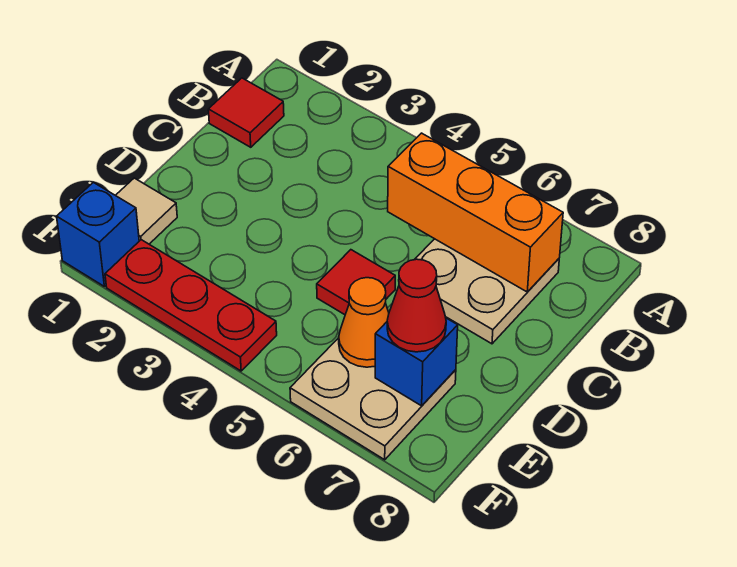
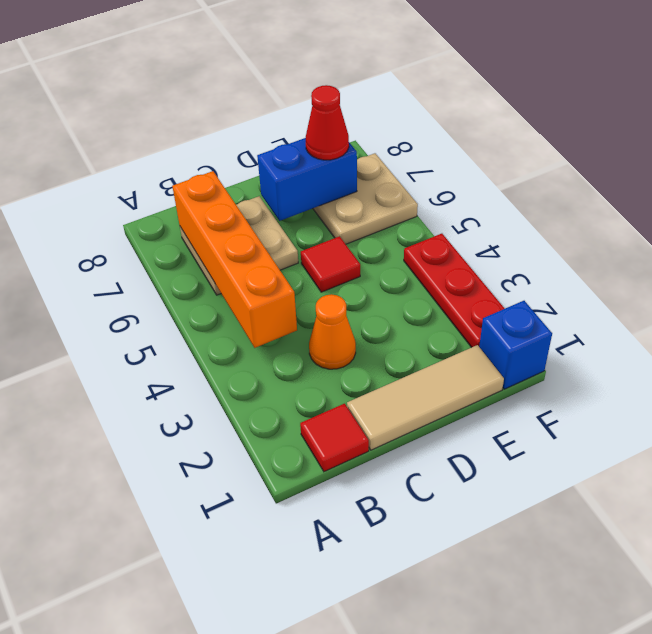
orange brick B5:B7 level 2 -> orange brick B4:B7 level 2
tan tile E1 level 1 -> tan tile C1:E1 level 1
orange cone E6 level 2 -> orange cone C3 level 1
blue brick E7 level 2 -> blue brick D7:E7 level 2

